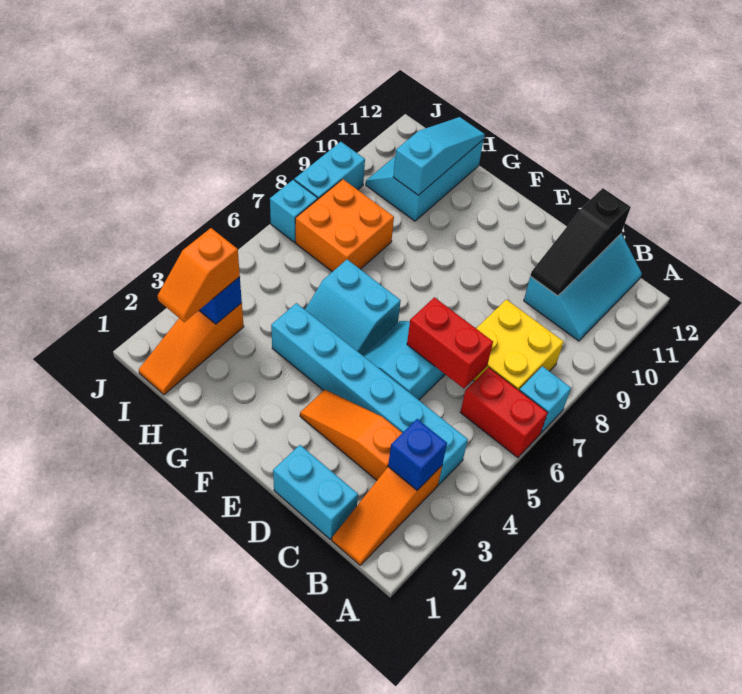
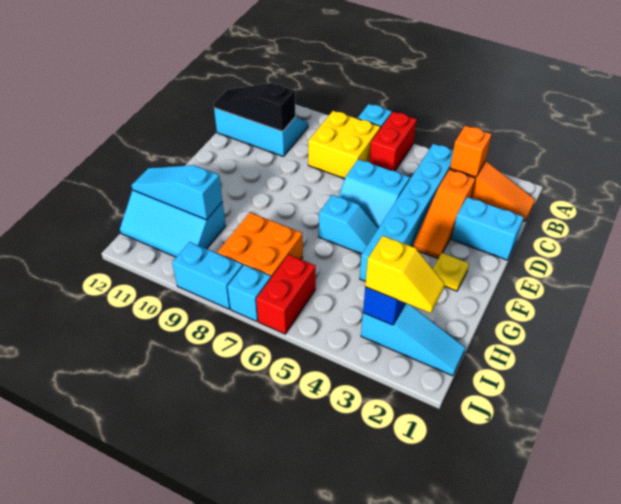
blue brick B3 level 2 -> orange brick B3 level 2
cyan brick C1:D1 level 1 -> cyan brick D1:D2 level 1
red brick C6:D6 level 2 -> red brick I6:J6 level 1
black slope C10:C12 level 2 top 12 -> black slope C10:C12 level 2 top 10
none -> yellow plate F2 level 1
cyan slope F5:G6 level 1 top 6 -> cyan slope F5:F6 level 1 top 6
orange slope I1:I3 level 1 top 3 -> cyan slope I1:I3 level 1 top 3
orange slope I2:I3 level 3 top 3 -> yellow slope I2:I3 level 3 top 3

